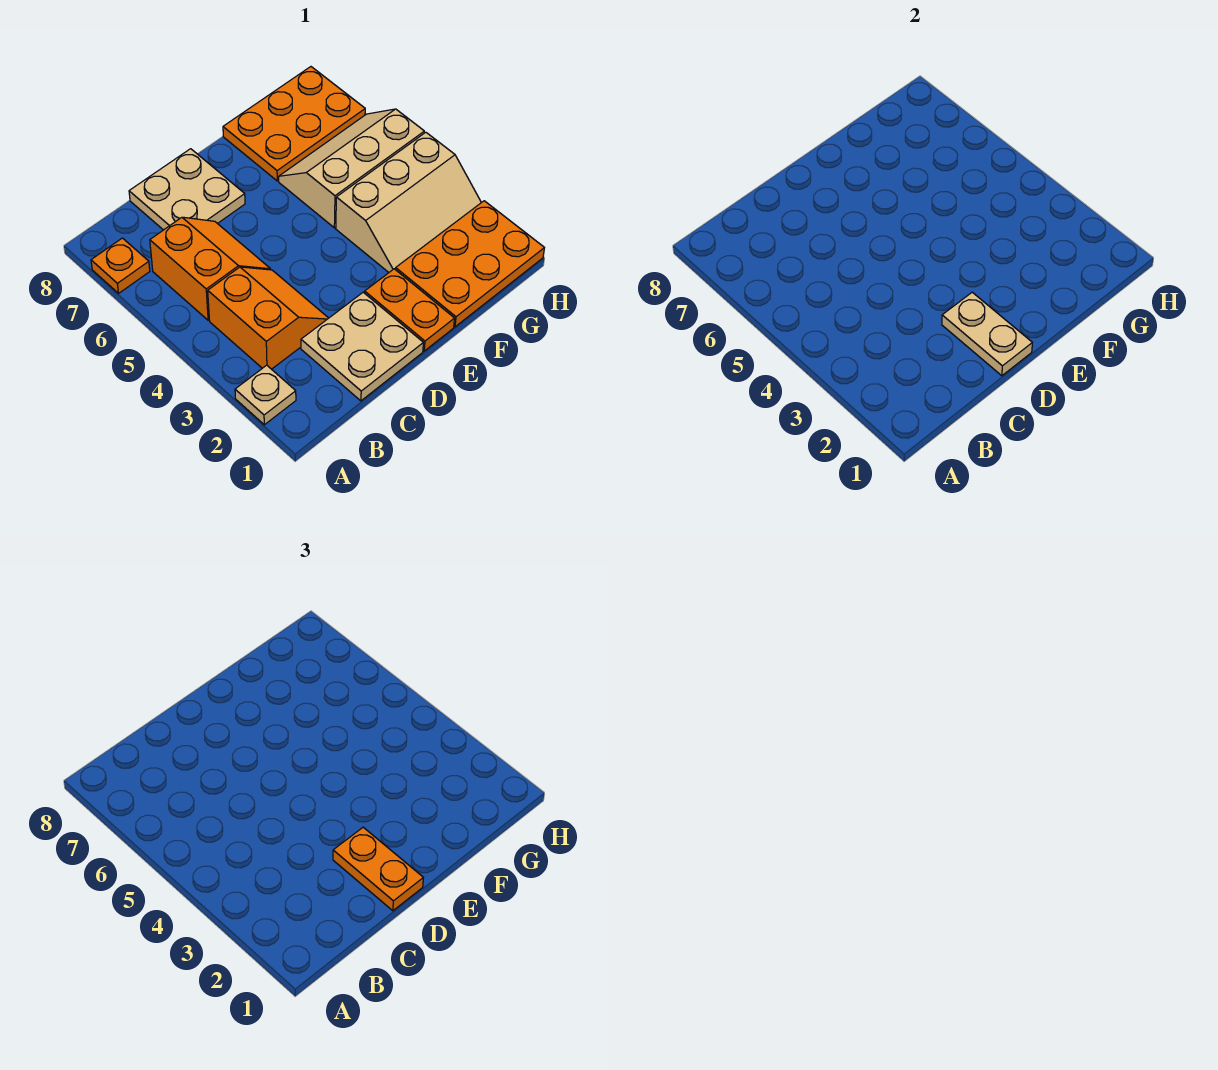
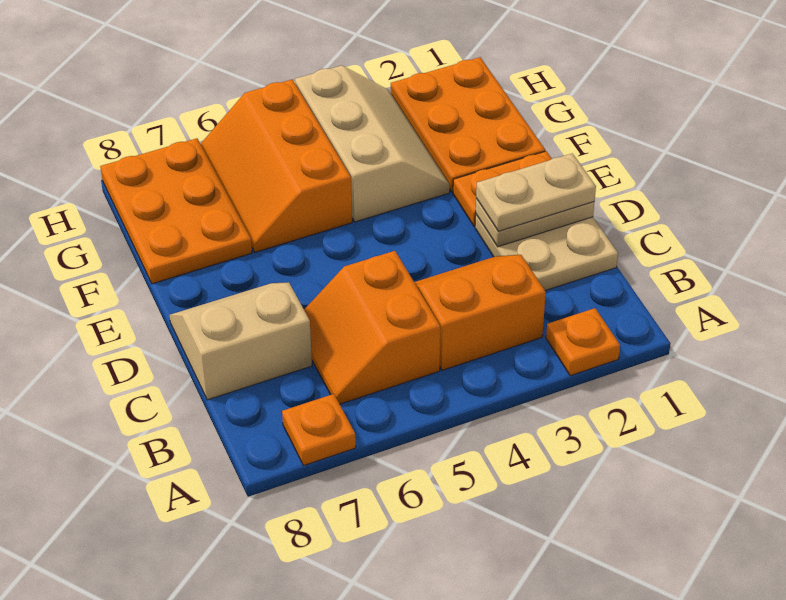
tan plate A2 level 1 -> orange plate A2 level 1
orange slope B5:C6 level 1 top B -> orange slope B5:C6 level 1 top 5
tan plate C7:D8 level 1 -> tan slope C7:D8 level 1 top C
orange plate D1:D2 level 3 -> tan plate D1:D2 level 3
tan slope F5:H6 level 1 top 5 -> orange slope F5:H6 level 1 top 5

